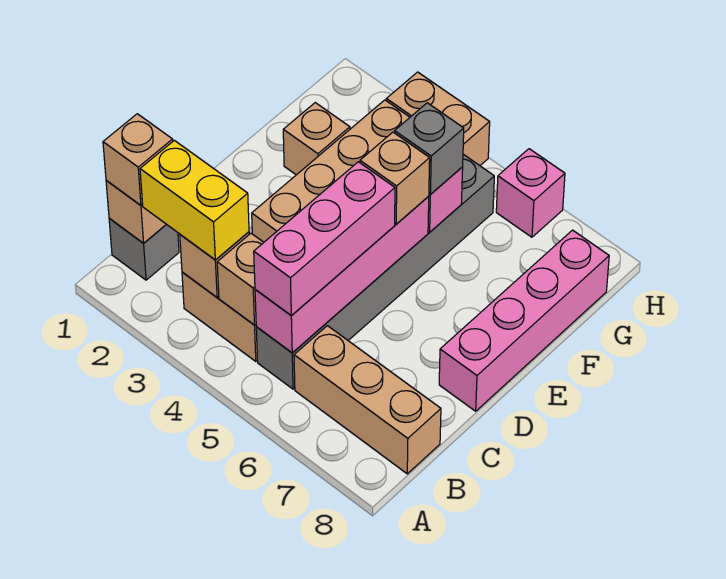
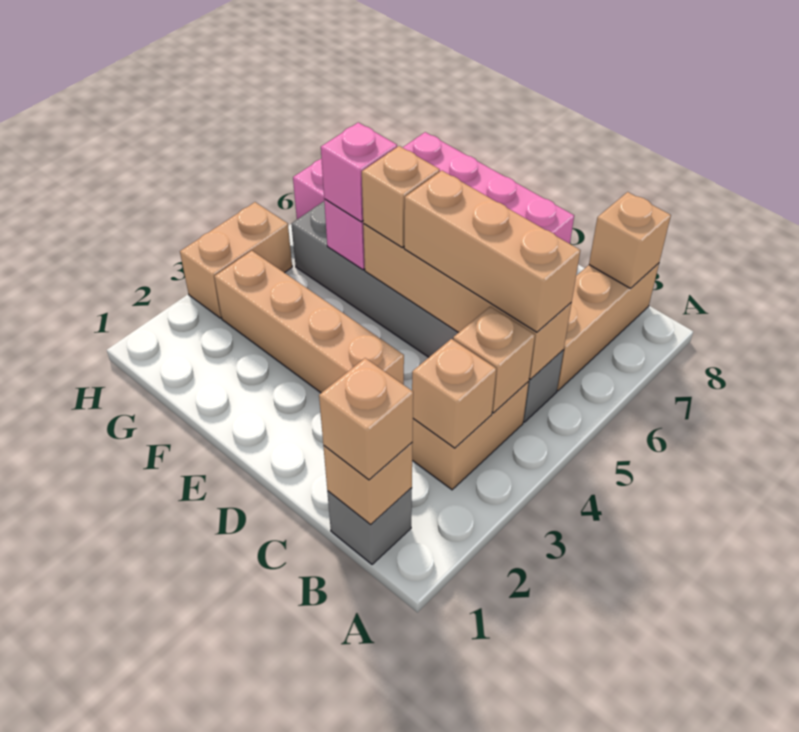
yellow brick B2:B3 level 3 -> none
pink brick B5:E5 level 2 -> tan brick B5:E5 level 2
pink brick B5:D5 level 3 -> tan brick B5:D5 level 3
tan brick F2 level 1 -> tan brick B8 level 2
grey brick F5 level 3 -> pink brick F5 level 3

